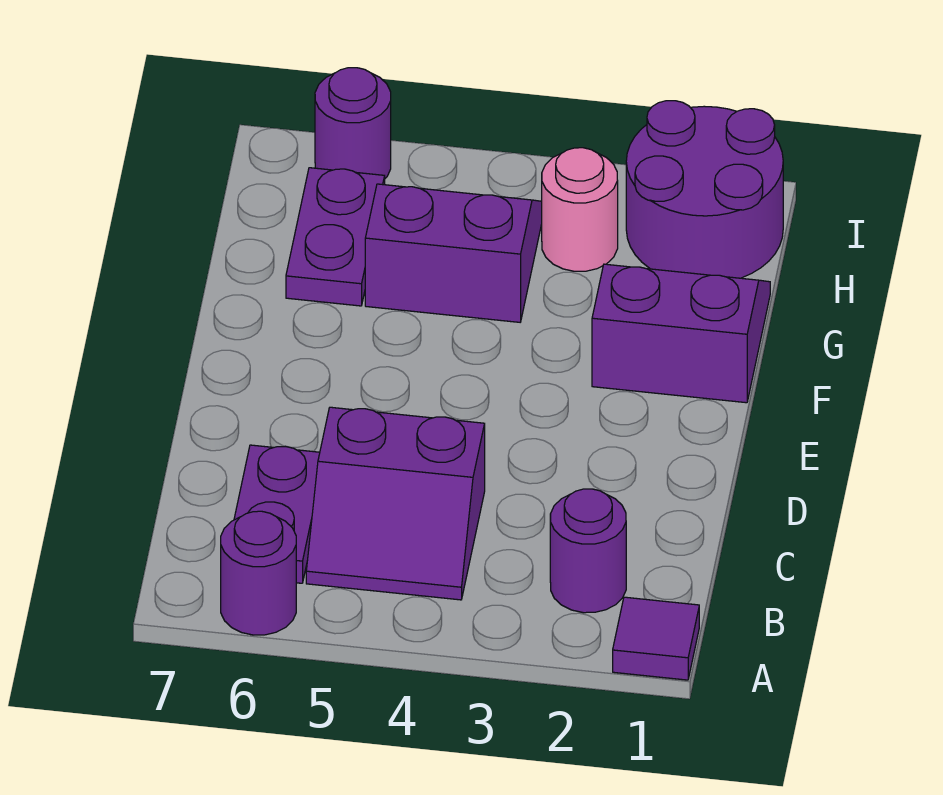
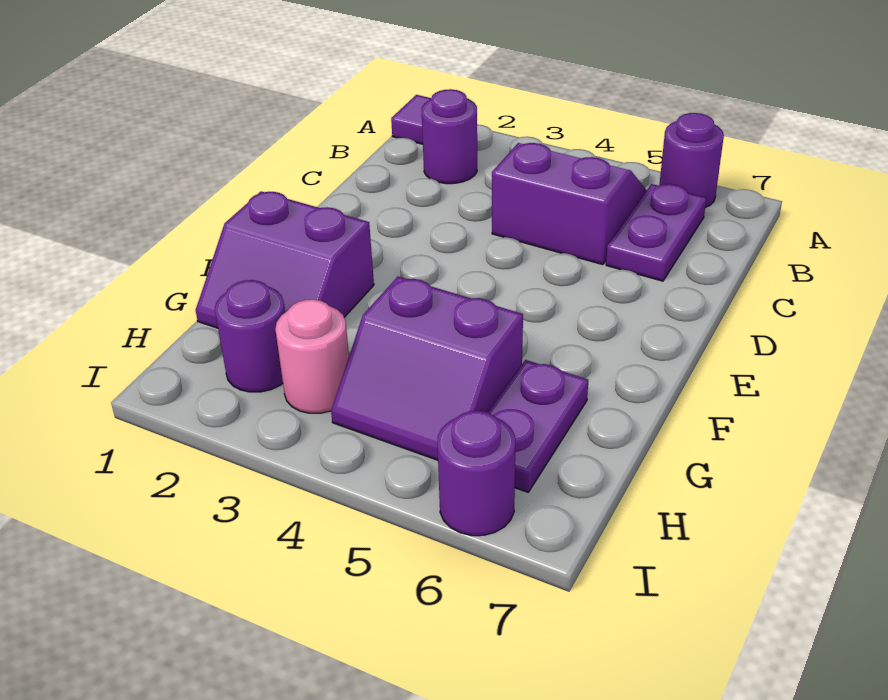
purple round brick H1:I2 level 1 -> purple round brick H2 level 1

